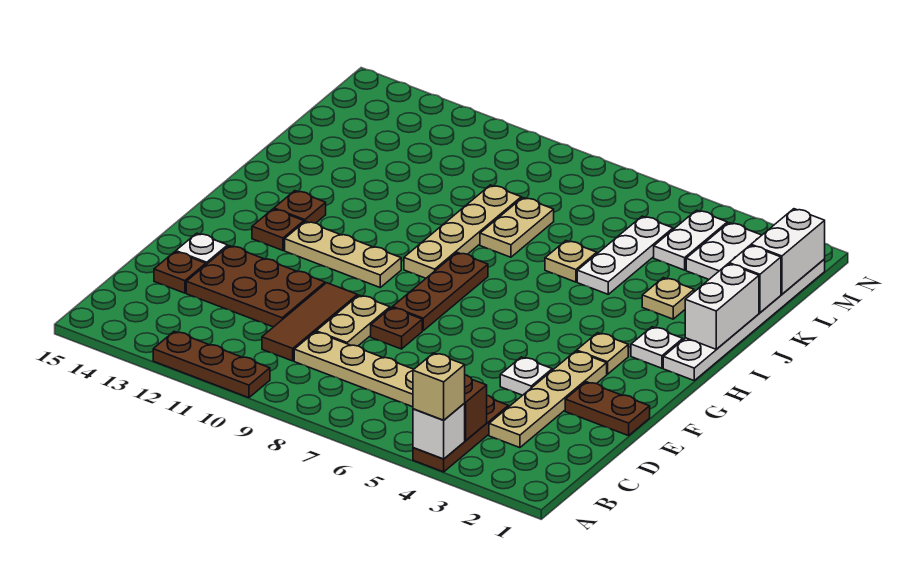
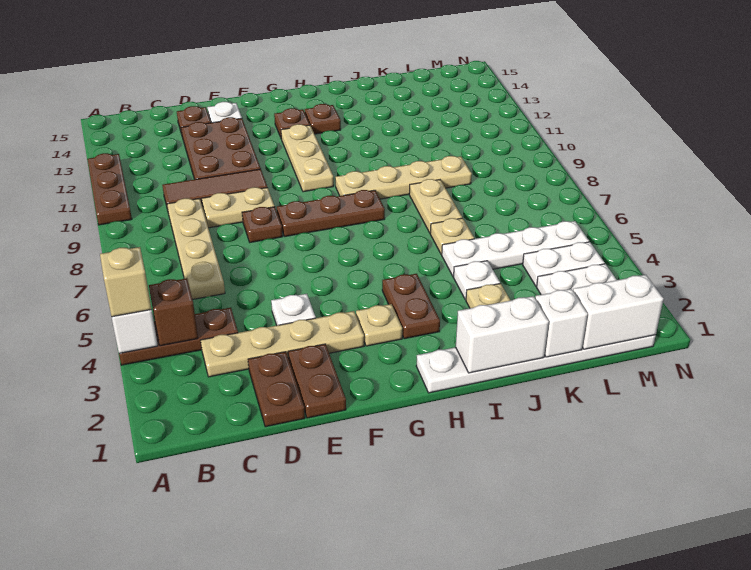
none -> brown plate D1:D2 level 1
white plate H2 level 1 -> white plate J4 level 1
none -> brown plate H3:H4 level 1
white plate J5:L5 level 1 -> white plate J5:M5 level 1
tan plate J8:K8 level 1 -> tan plate J7:J8 level 1

